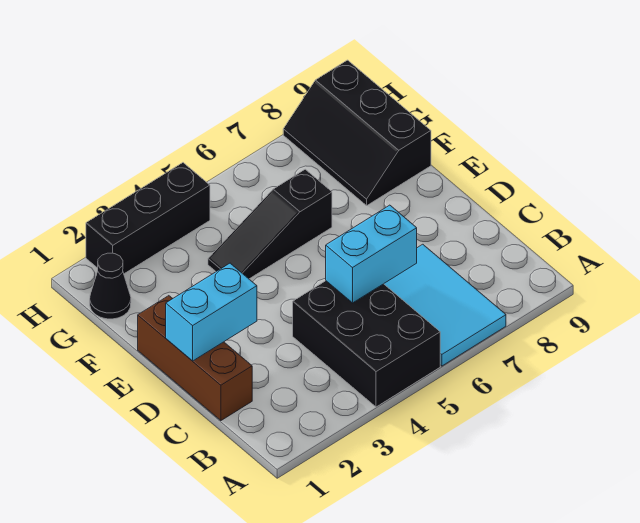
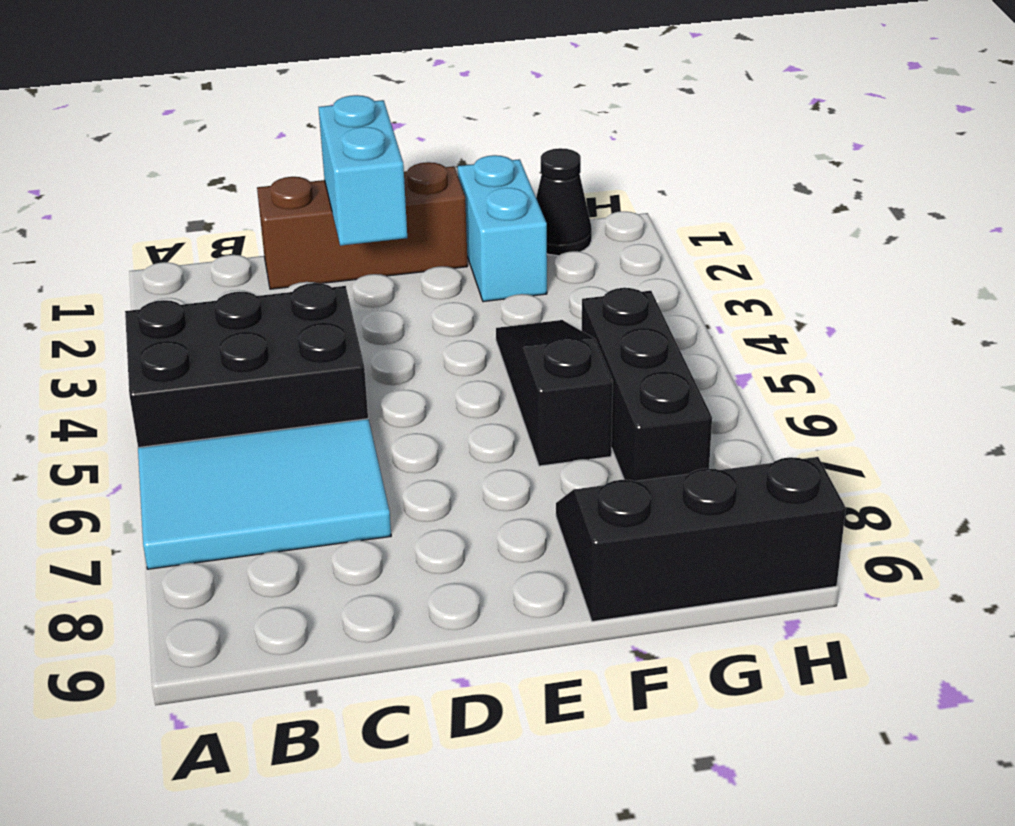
cyan brick C5:C6 level 2 -> cyan brick F1:F2 level 1
black brick H2:H4 level 1 -> black brick G5:G7 level 1

